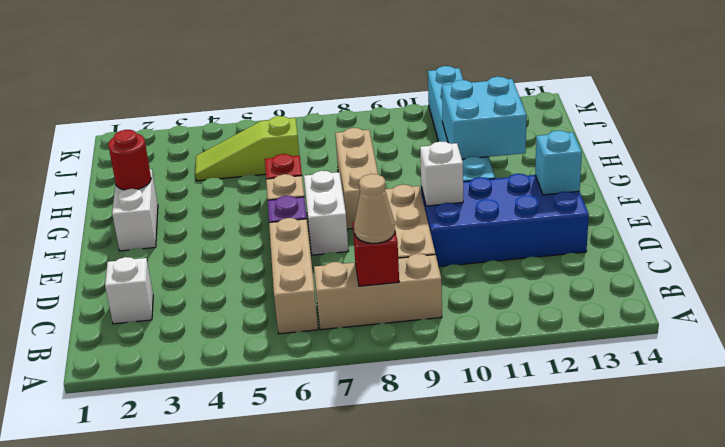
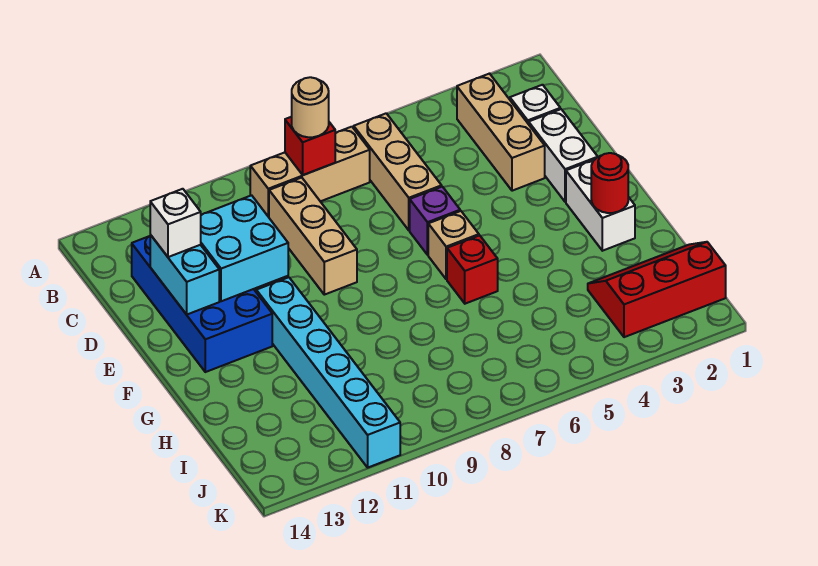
tan cone B8 level 3 -> tan round brick B8 level 3
blue brick D10:E13 level 1 -> blue brick C12:F13 level 1
white brick E7:F7 level 1 -> white brick D2:E2 level 1
white brick E10 level 2 -> white brick D13 level 3
cyan brick E13 level 2 -> cyan brick D13:E13 level 2
tan brick F8:H8 level 1 -> tan brick B3:D3 level 1
cyan brick G11:H12 level 2 -> cyan brick D11:E12 level 2
none -> red slope I1:J3 level 1 top J
lime slope I4:I6 level 1 top 6 -> none

